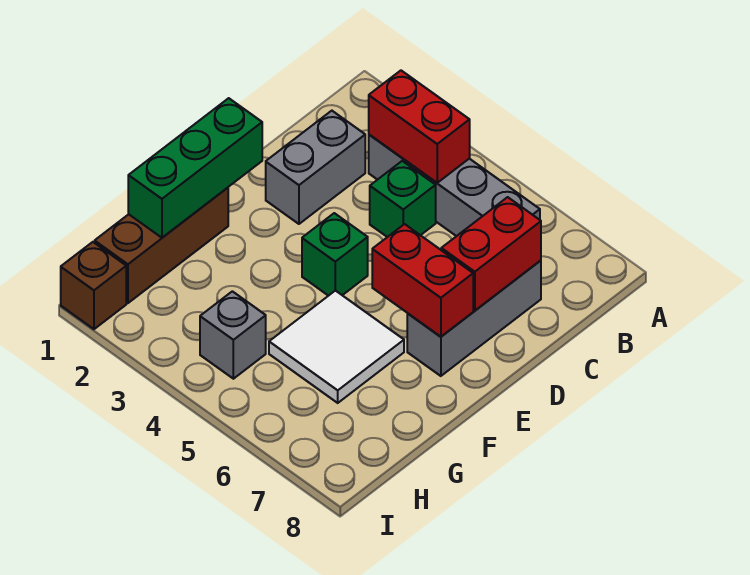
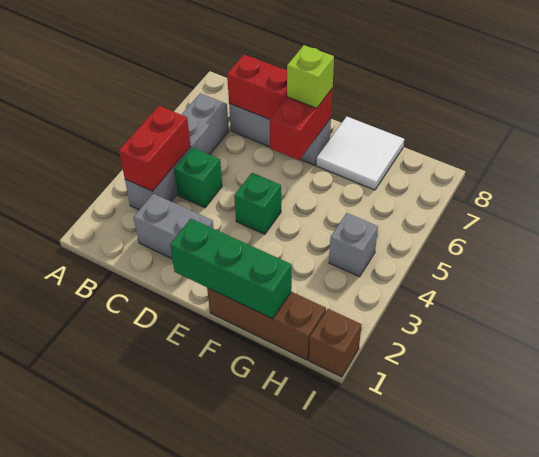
none -> lime brick E7 level 3
white tile F5:G6 level 1 -> white tile F7:G8 level 1

